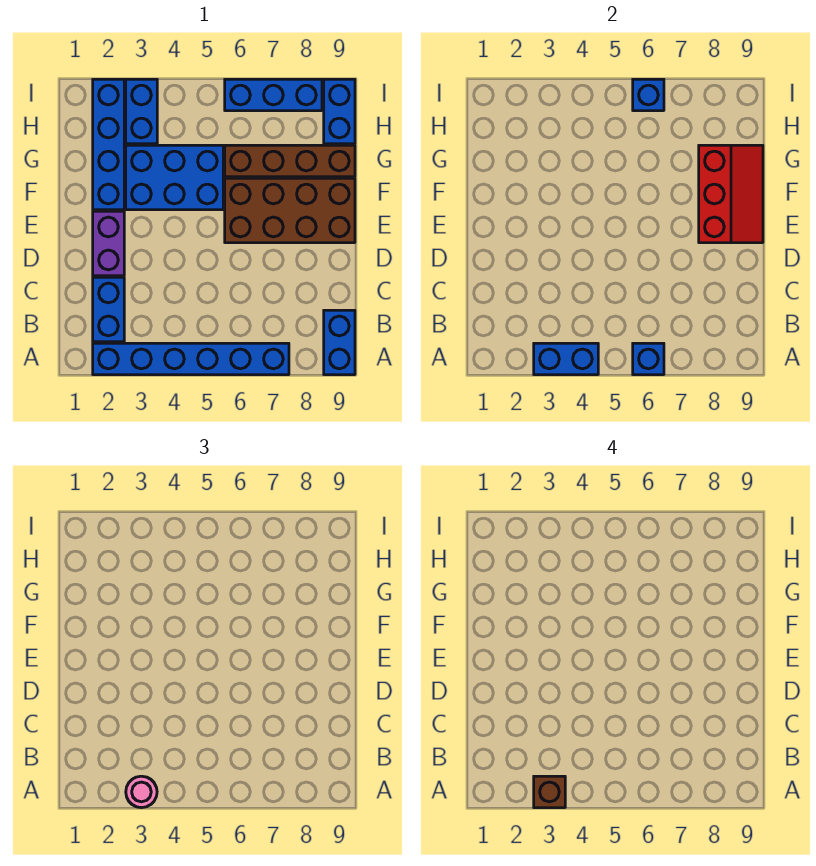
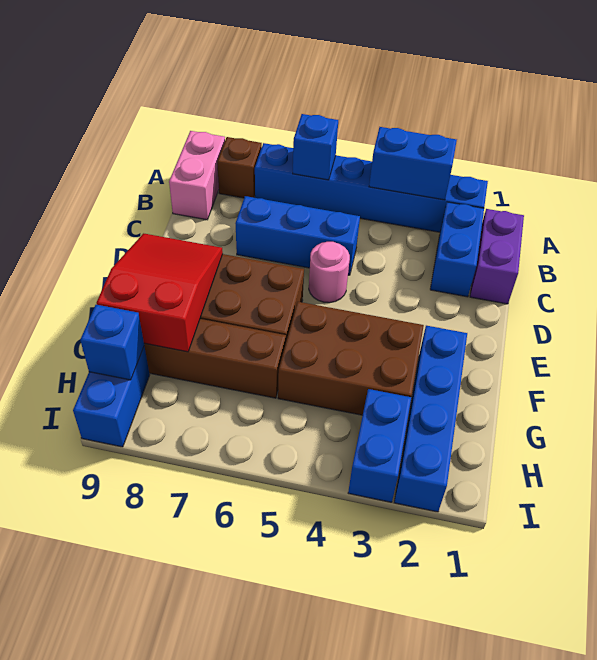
pink round brick A3 level 3 -> pink round brick D5 level 1
brown brick A3 level 4 -> brown brick A8 level 1
blue brick A9:B9 level 1 -> pink brick A9:B9 level 1
purple brick D2:E2 level 1 -> purple brick B1:C1 level 1
red slope E8:G9 level 2 top 8 -> red slope E8:G9 level 2 top G
blue brick F3:G5 level 1 -> brown brick F3:G5 level 1
blue brick I6:I8 level 1 -> blue brick C5:C7 level 1
blue brick I6 level 2 -> blue brick H9 level 2

